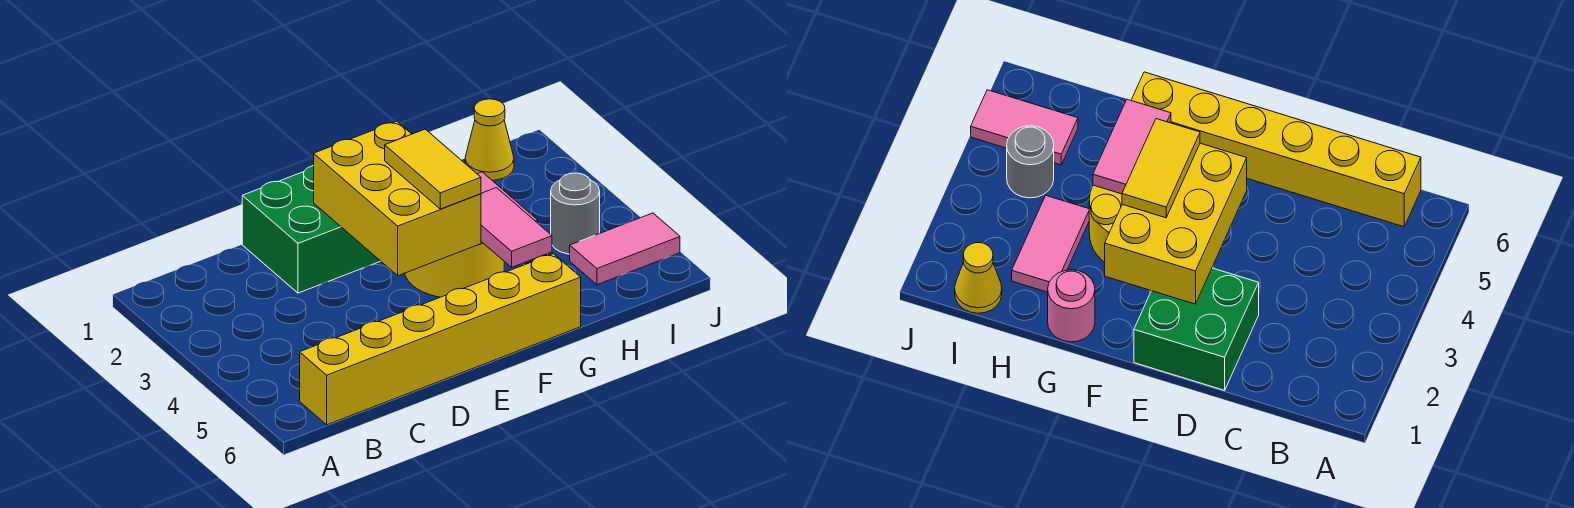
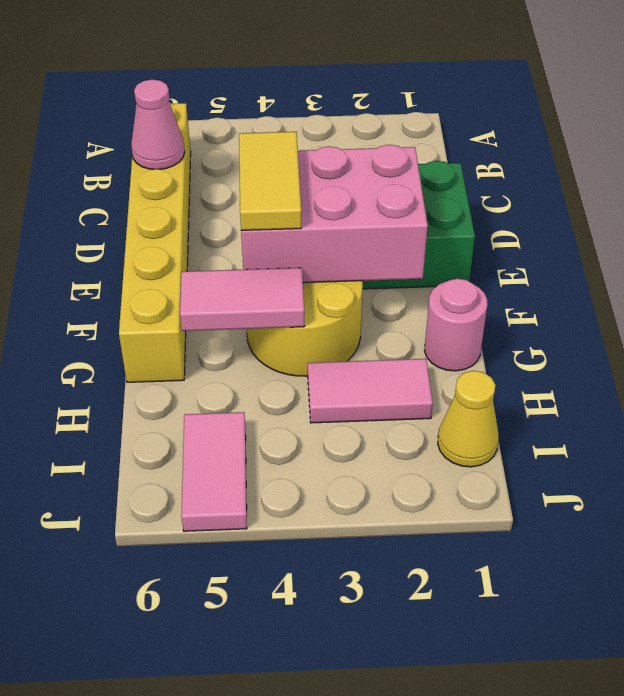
none -> pink cone C6 level 2
yellow brick E2:F4 level 2 -> pink brick E2:F4 level 2
yellow tile F3:F4 level 3 -> yellow tile E4:F4 level 3
grey round brick I4 level 1 -> none

